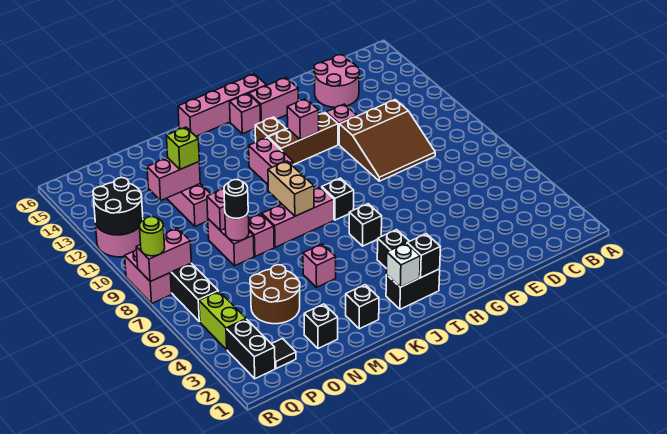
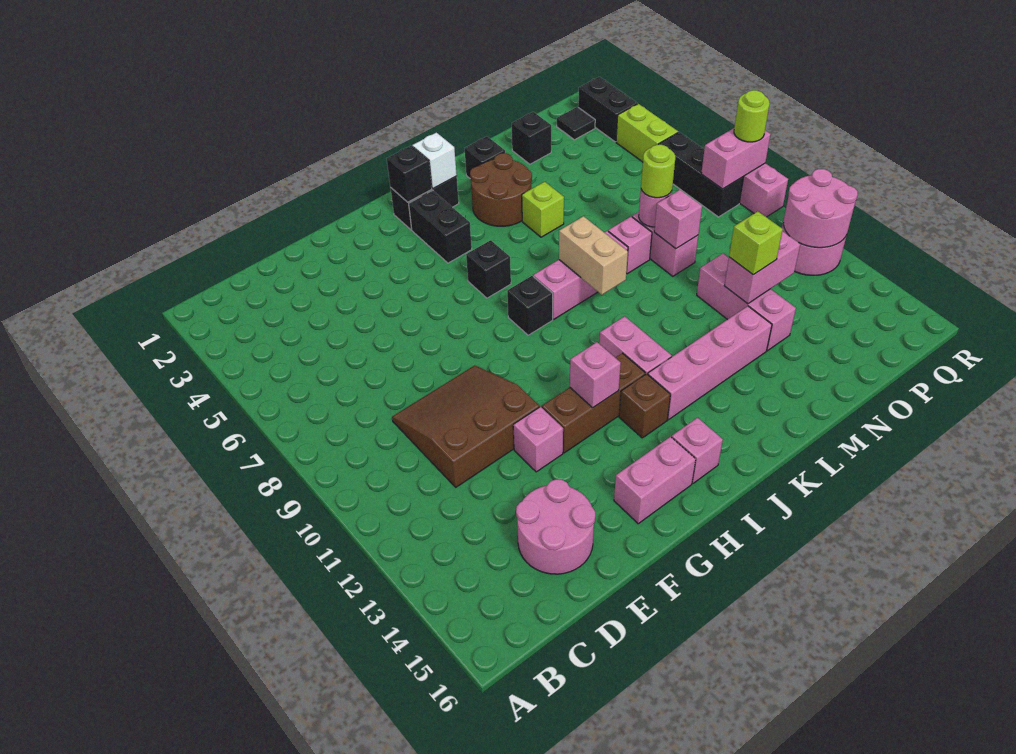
pink brick H16:K16 level 1 -> pink brick J13:M13 level 1
pink brick L5 level 1 -> lime brick L5 level 1
brown round brick N4:O5 level 1 -> brown round brick K3:L4 level 1
black round brick N8 level 3 -> lime round brick N8 level 3
black round brick Q11:R12 level 2 -> pink round brick Q11:R12 level 2

